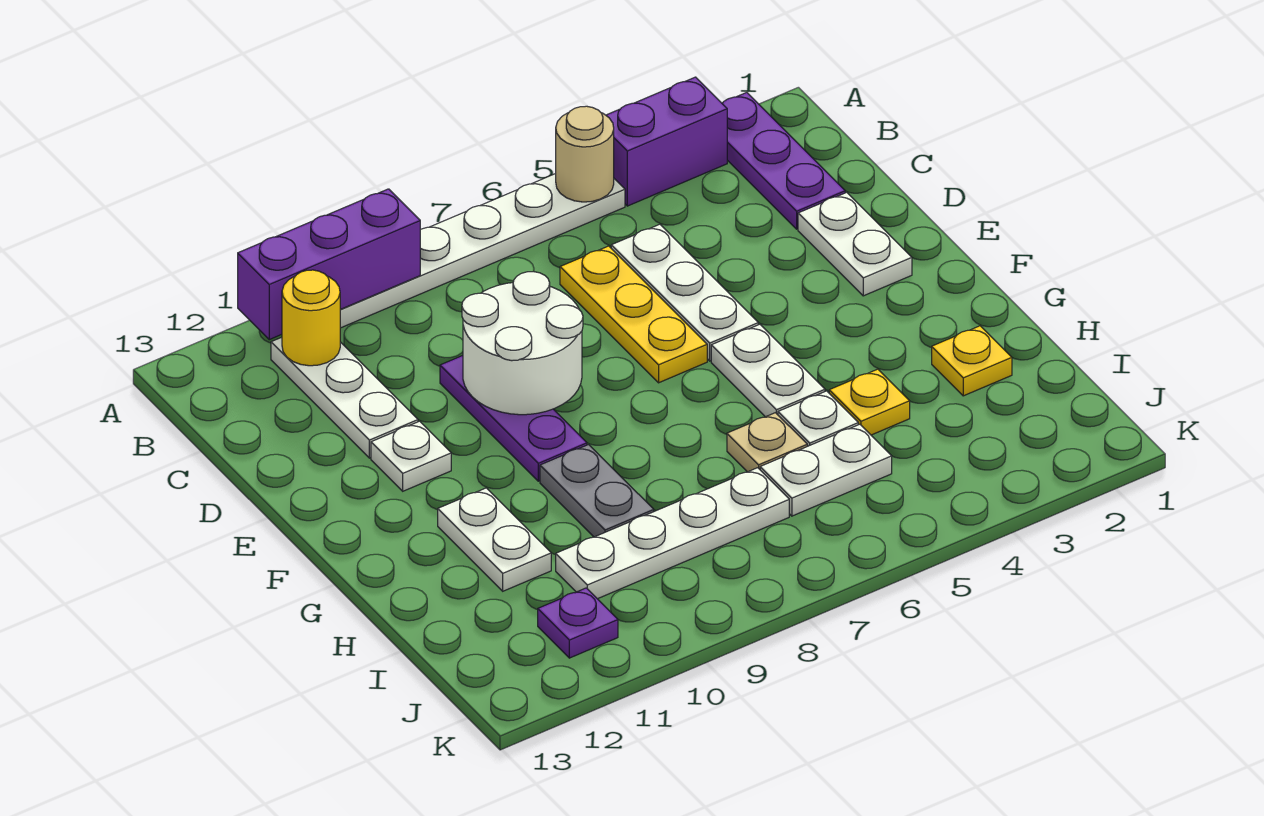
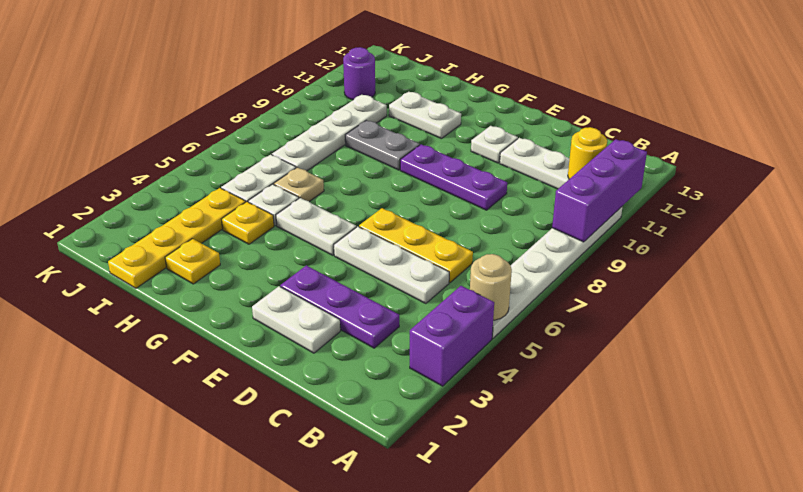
purple plate A2:C2 level 1 -> purple plate C3:E3 level 1
white round brick D8:E9 level 2 -> none
none -> yellow plate I1:I4 level 1
purple plate J11 level 1 -> purple round brick J11 level 1

